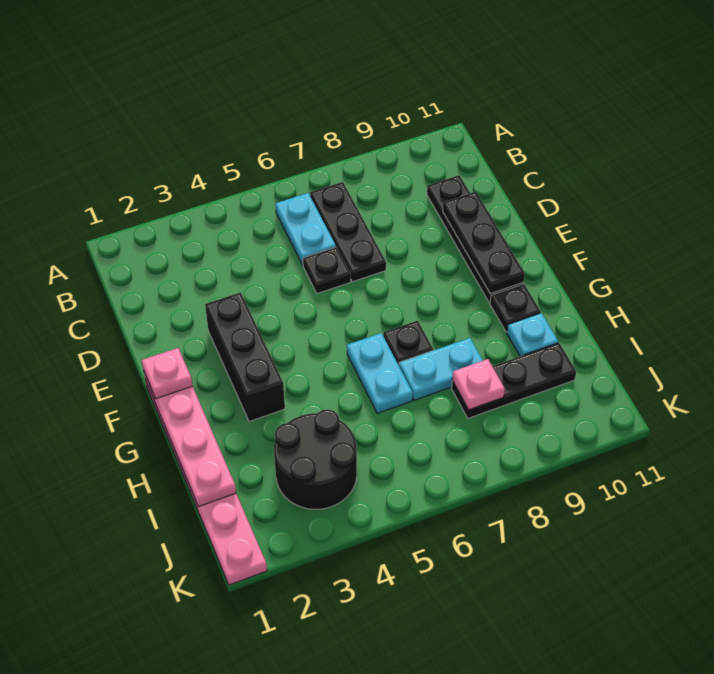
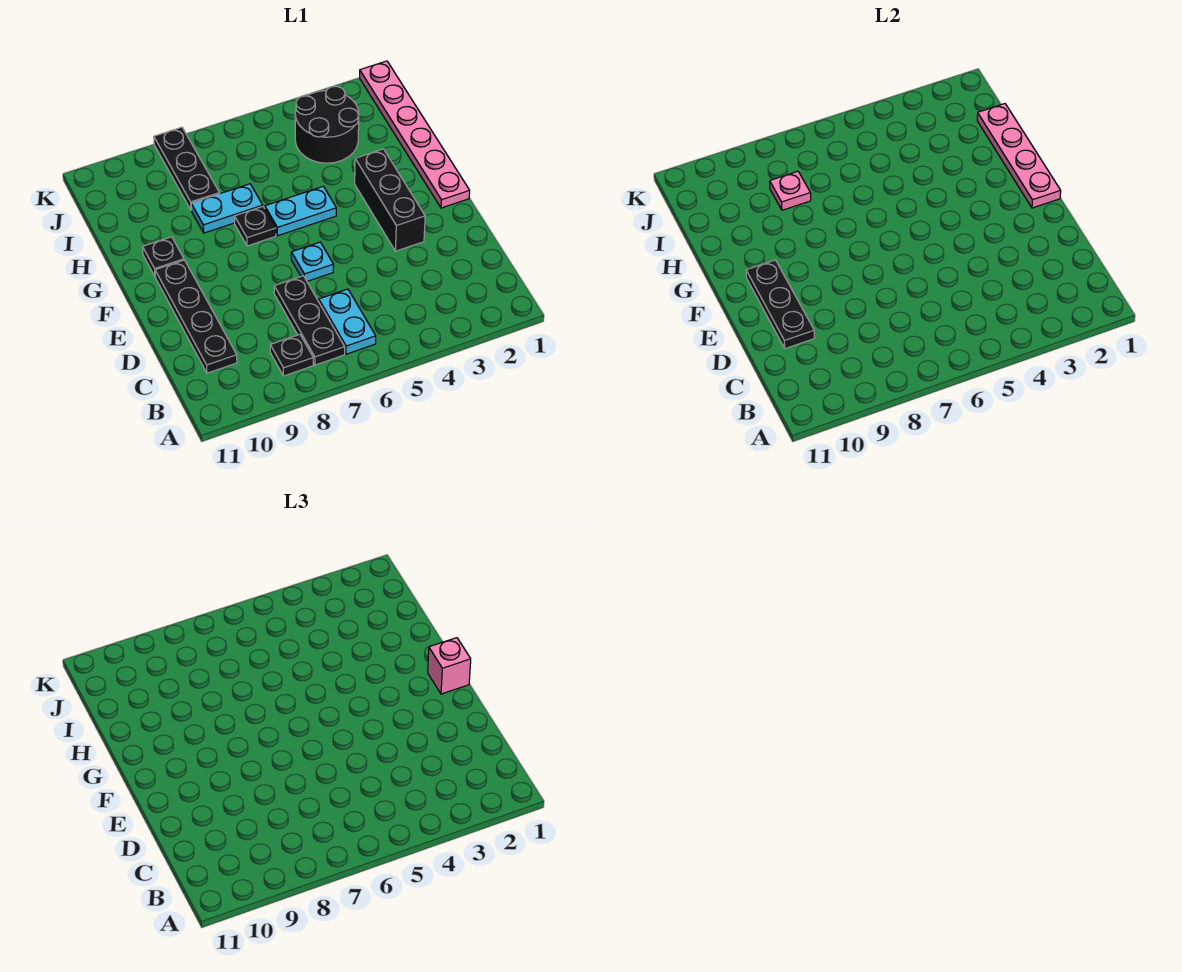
black plate D6 level 1 -> black plate B8 level 1
pink plate F1 level 3 -> pink brick F1 level 3
cyan plate G6:H6 level 1 -> cyan plate G5:G6 level 1
cyan plate H10 level 1 -> cyan plate E6 level 1
black plate I8:I10 level 1 -> black plate I8:K8 level 1

